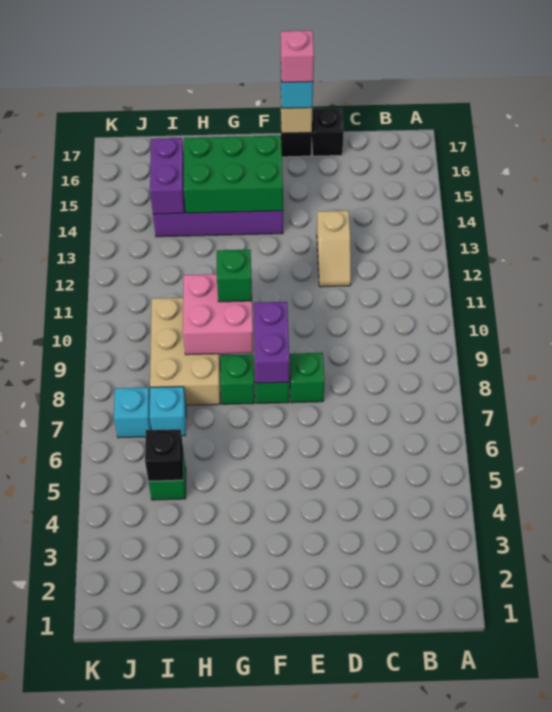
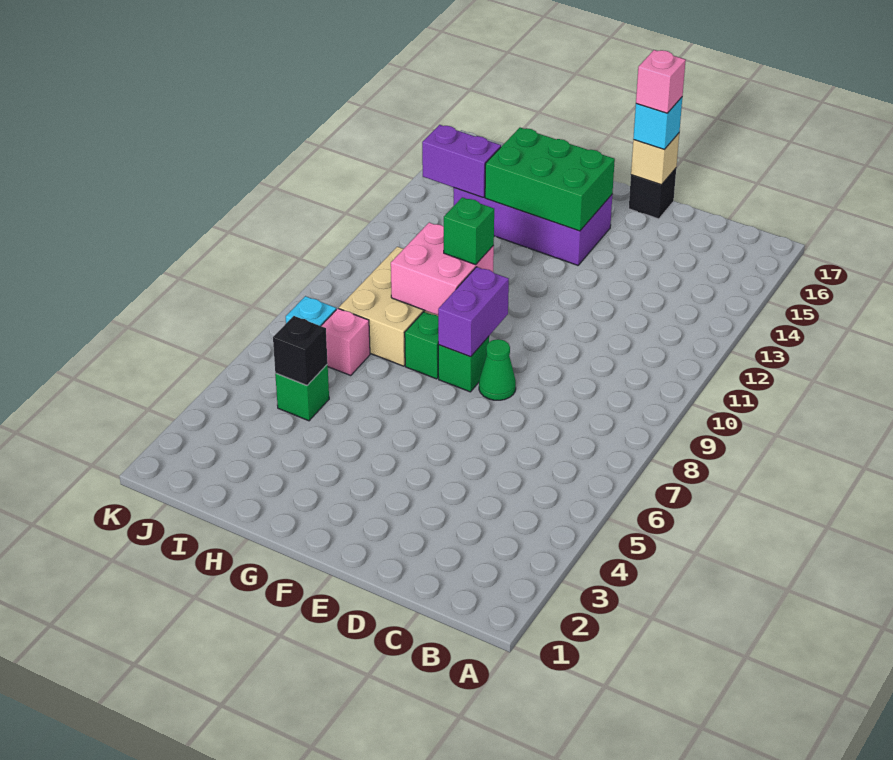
tan slope D12:D13 level 1 top 13 -> none
black brick D17 level 1 -> none
green brick E8 level 1 -> green cone E8 level 1
cyan brick I7 level 1 -> pink brick I7 level 1
purple brick I14:I15 level 2 -> purple brick I14:J14 level 2

